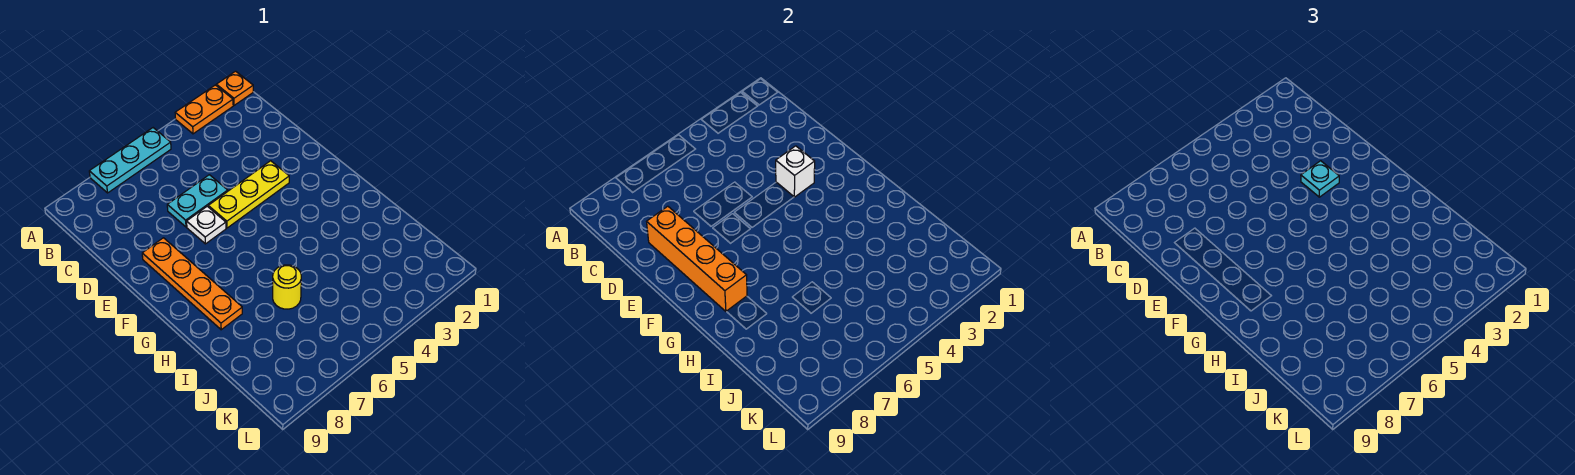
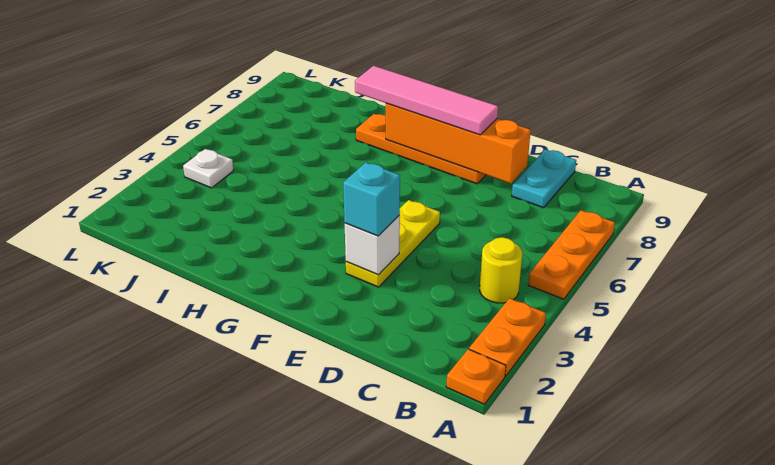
cyan plate A5:A7 level 1 -> orange plate A5:A7 level 1
cyan plate D5:D6 level 1 -> cyan plate C8:C9 level 1
cyan plate E3 level 3 -> cyan brick E3 level 3
white plate E6 level 1 -> white plate K4 level 1
none -> pink tile E8:H8 level 3
yellow round brick I6 level 1 -> yellow round brick B4 level 1

